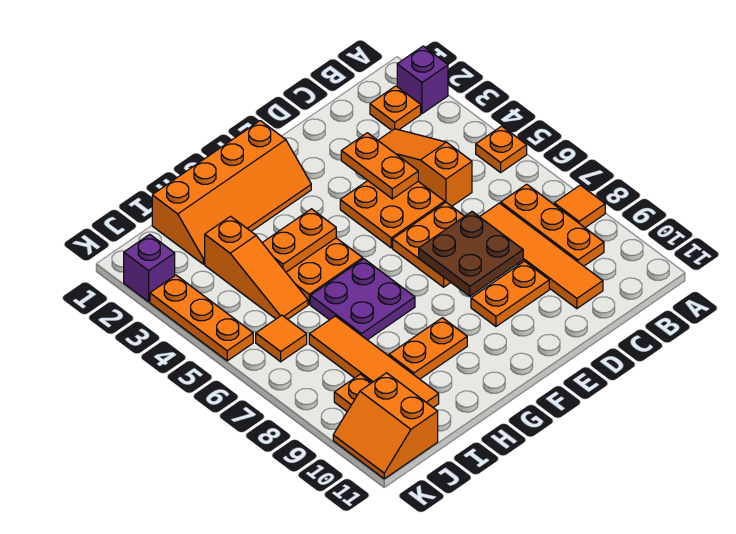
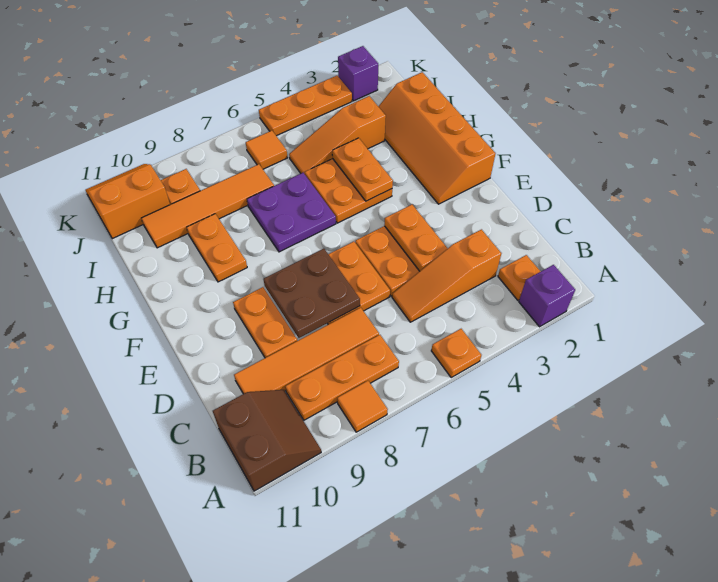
none -> brown slope A10:B11 level 1 top 11
orange slope C3:C5 level 1 top 5 -> orange slope C3:C5 level 1 top 3
orange plate D3:D4 level 2 -> orange plate D4:E4 level 2

